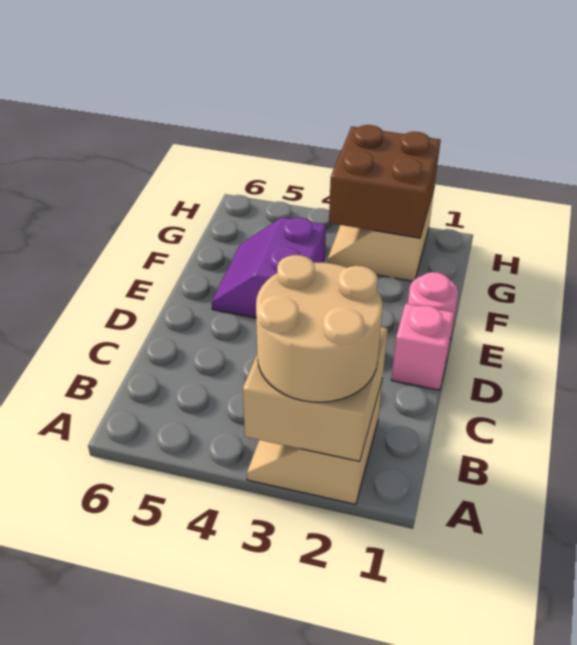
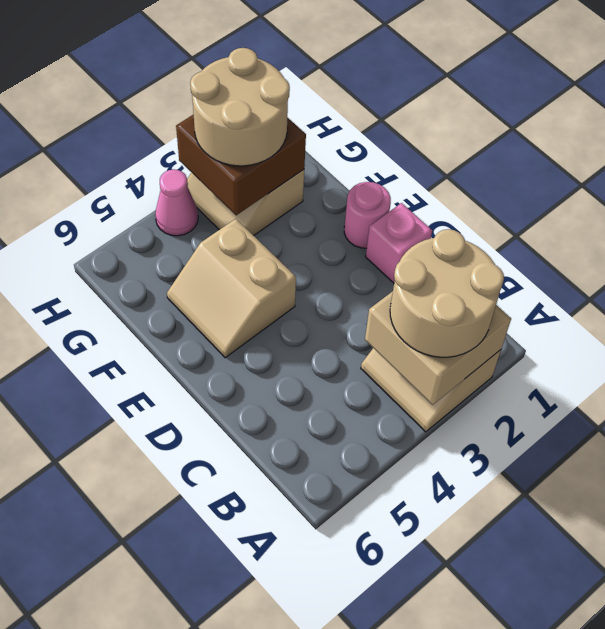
purple slope E4:F5 level 1 top 4 -> tan slope E4:F5 level 1 top 4
none -> tan round brick G2:H3 level 3
none -> pink cone H4 level 1

